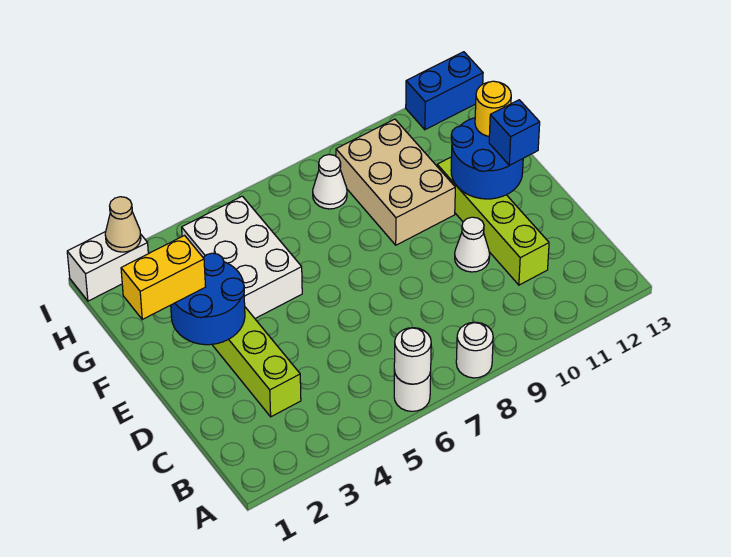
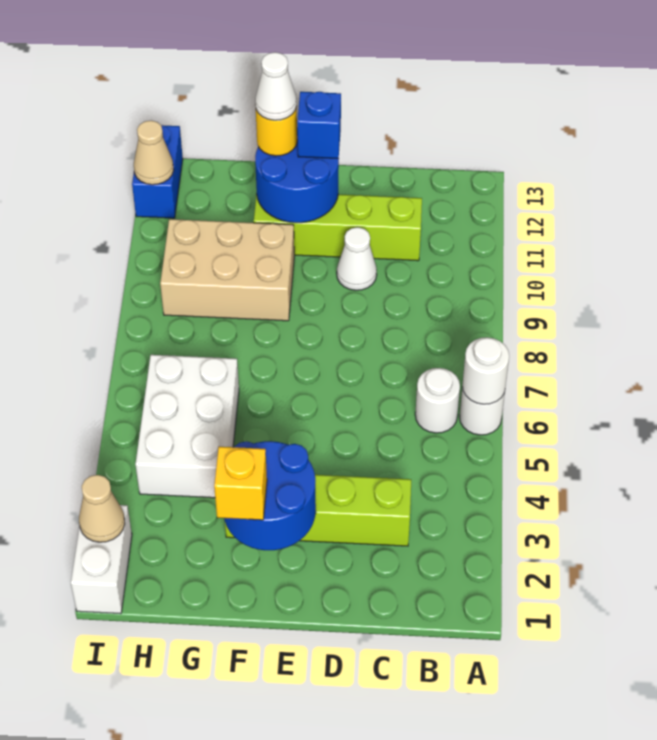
white round brick A8 level 1 -> white round brick B6 level 1
yellow brick F1:F2 level 3 -> yellow brick F2 level 3
white brick F4:H5 level 1 -> white brick G4:H6 level 1
white cone H8 level 1 -> white cone F12 level 4
none -> tan cone I12 level 2

